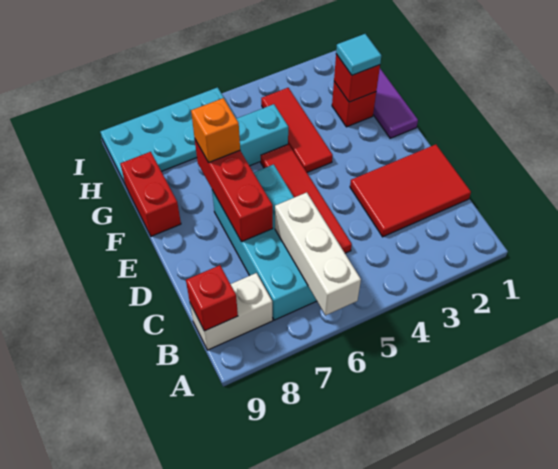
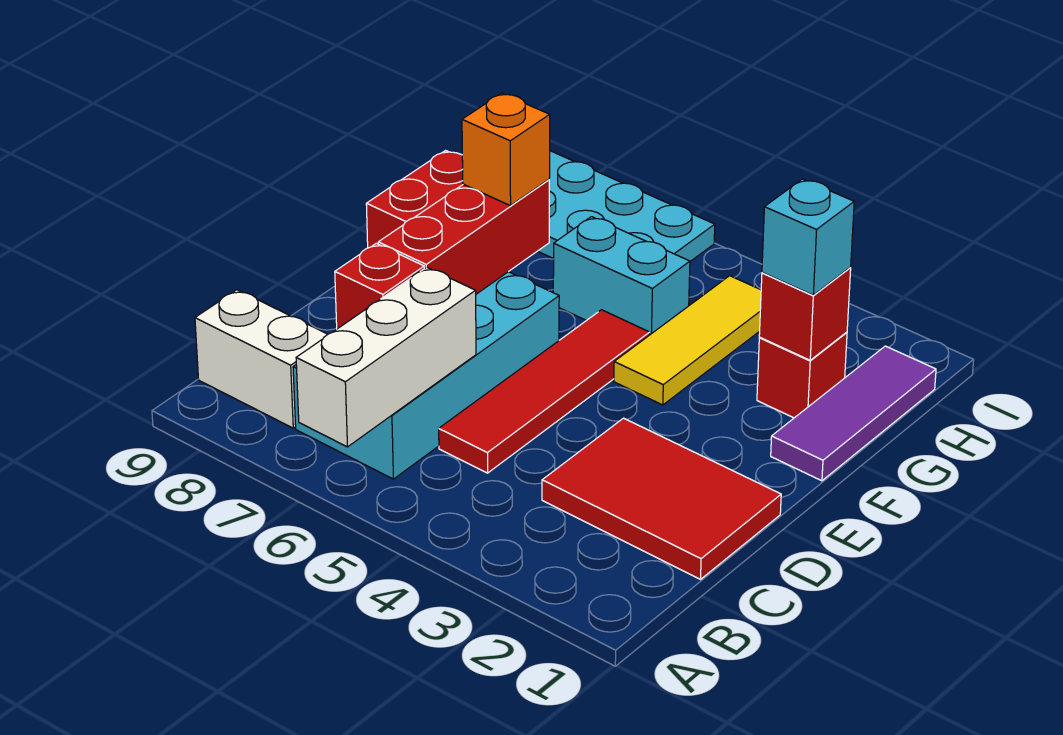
red brick B9 level 2 -> red brick C7 level 2
red tile F4:H4 level 1 -> yellow tile F4:H4 level 1
cyan tile G2 level 3 -> cyan brick G2 level 3

